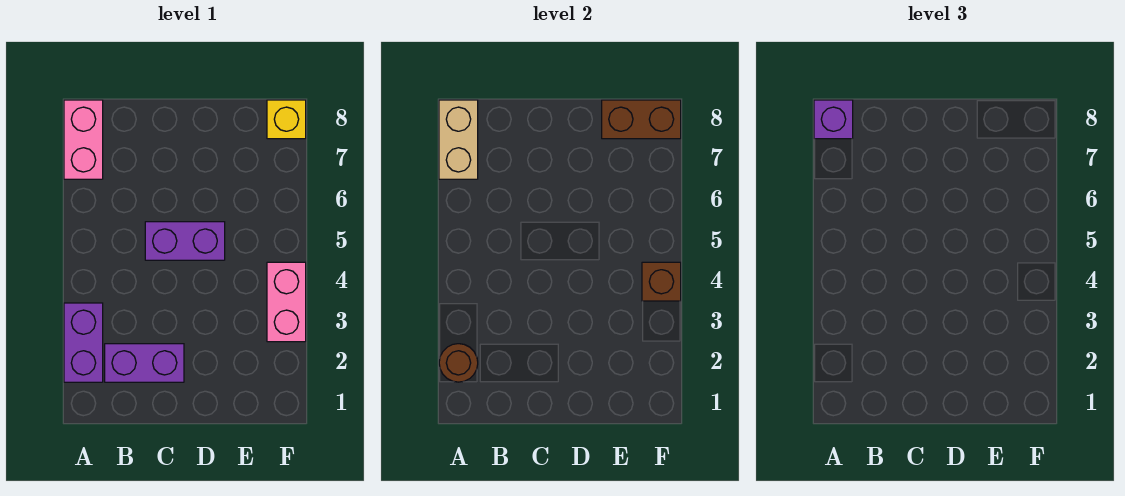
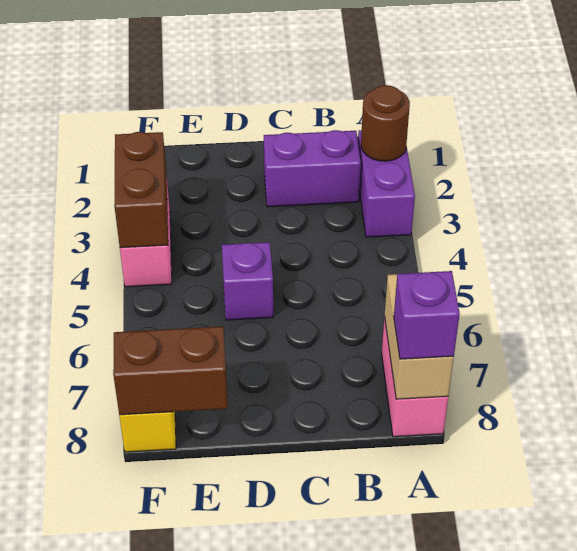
purple brick C5:D5 level 1 -> purple brick D5 level 1
brown brick F4 level 2 -> brown brick F3:F4 level 2

